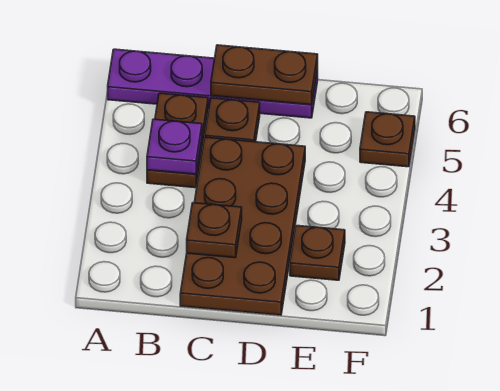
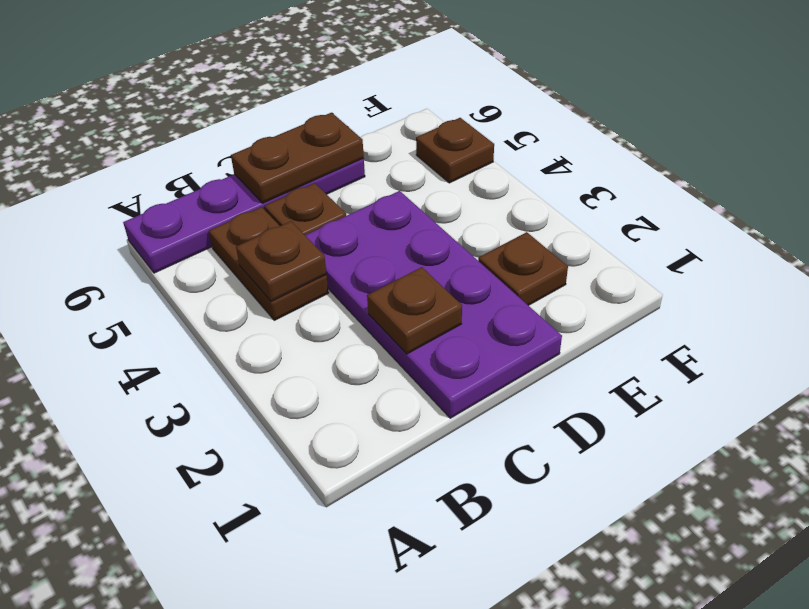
purple plate B4 level 2 -> brown plate B4 level 2
brown plate C1:D4 level 1 -> purple plate C1:D4 level 1

